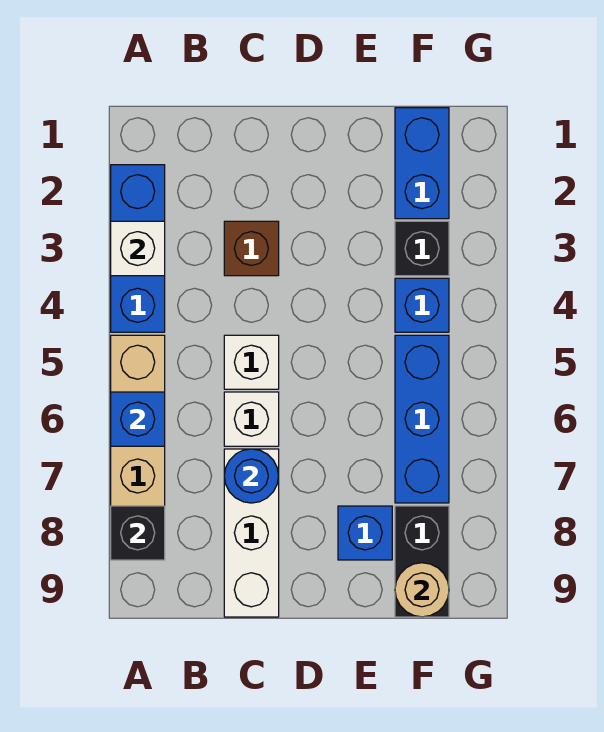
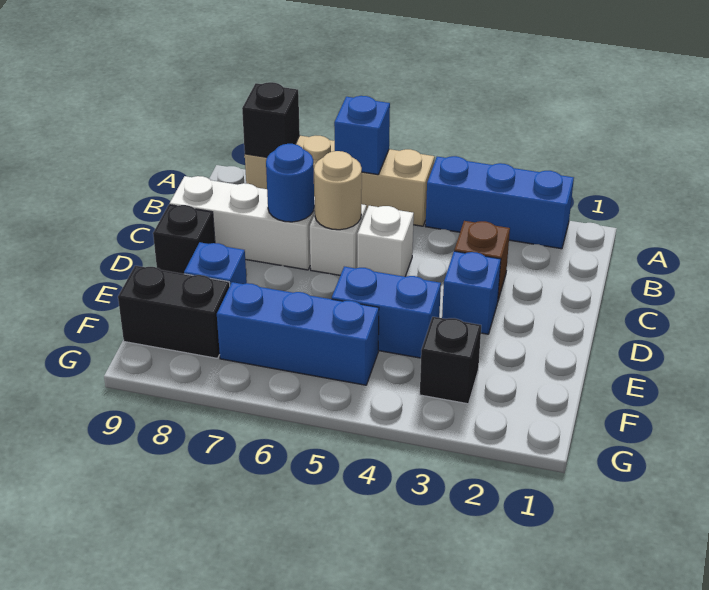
white brick A3 level 2 -> none
none -> black brick D9 level 1
blue brick F1:F2 level 1 -> blue brick E4:E5 level 1
blue brick F4 level 1 -> blue brick D3 level 1
tan round brick F9 level 2 -> tan round brick C6 level 2

